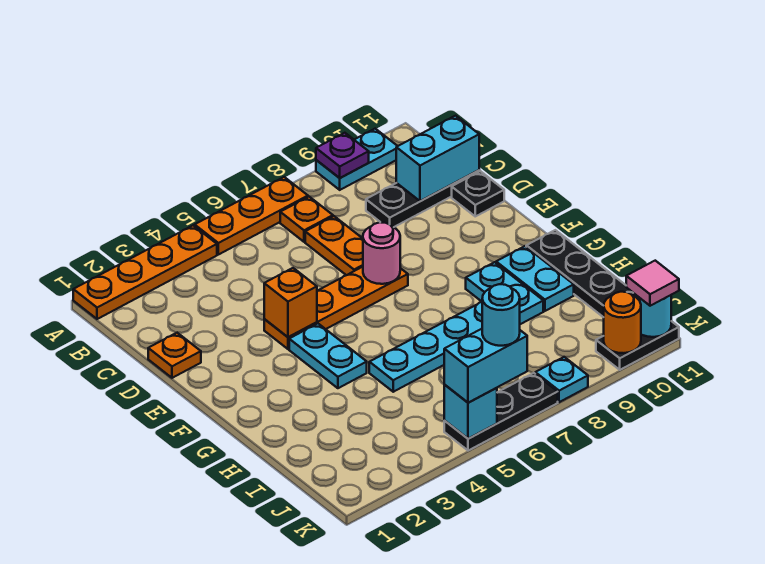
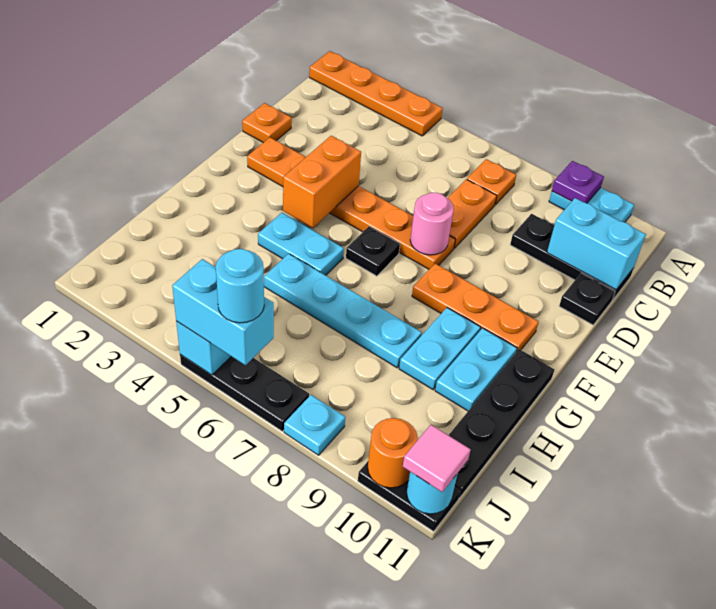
orange plate A5:A7 level 1 -> orange plate F8:F10 level 1
orange plate E4:E7 level 1 -> orange plate E2:E7 level 1
orange brick E4 level 2 -> orange brick E4:F4 level 2
cyan plate F4:G4 level 1 -> cyan plate G4:G5 level 1
none -> black plate F6 level 1

